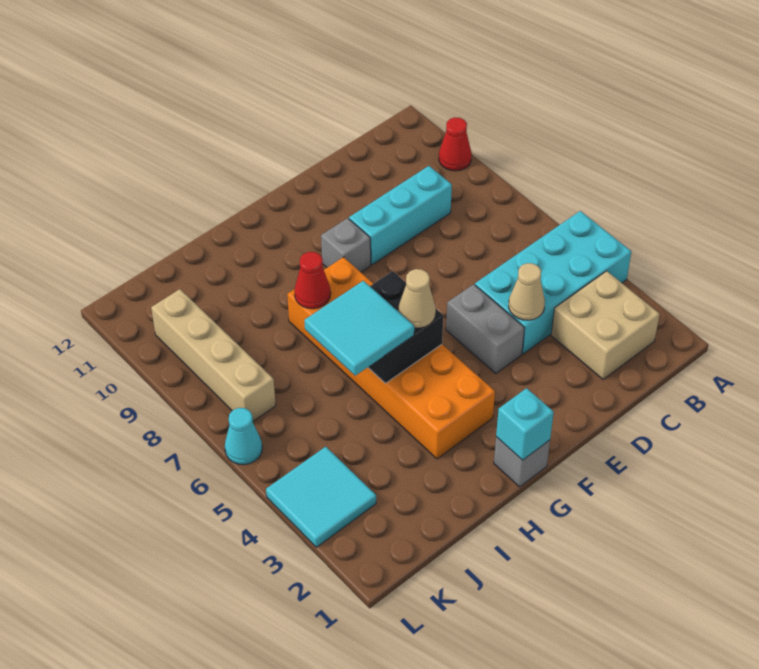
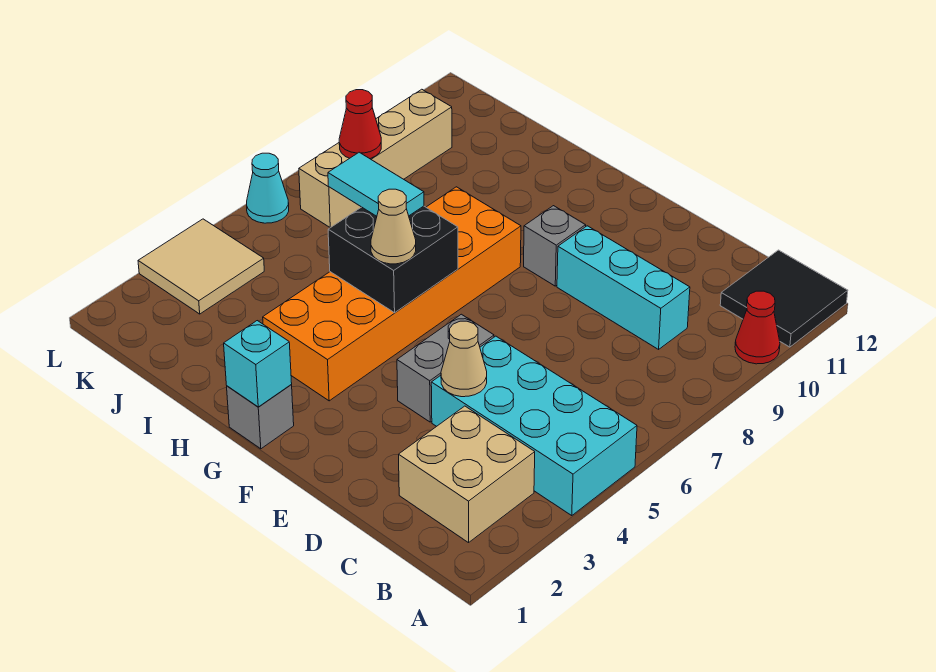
none -> black tile A11:B12 level 1
cyan tile H5:I6 level 3 -> cyan tile H6:I6 level 3
red cone H8 level 2 -> red cone K8 level 2
cyan tile K3:L4 level 1 -> tan tile K3:L4 level 1

